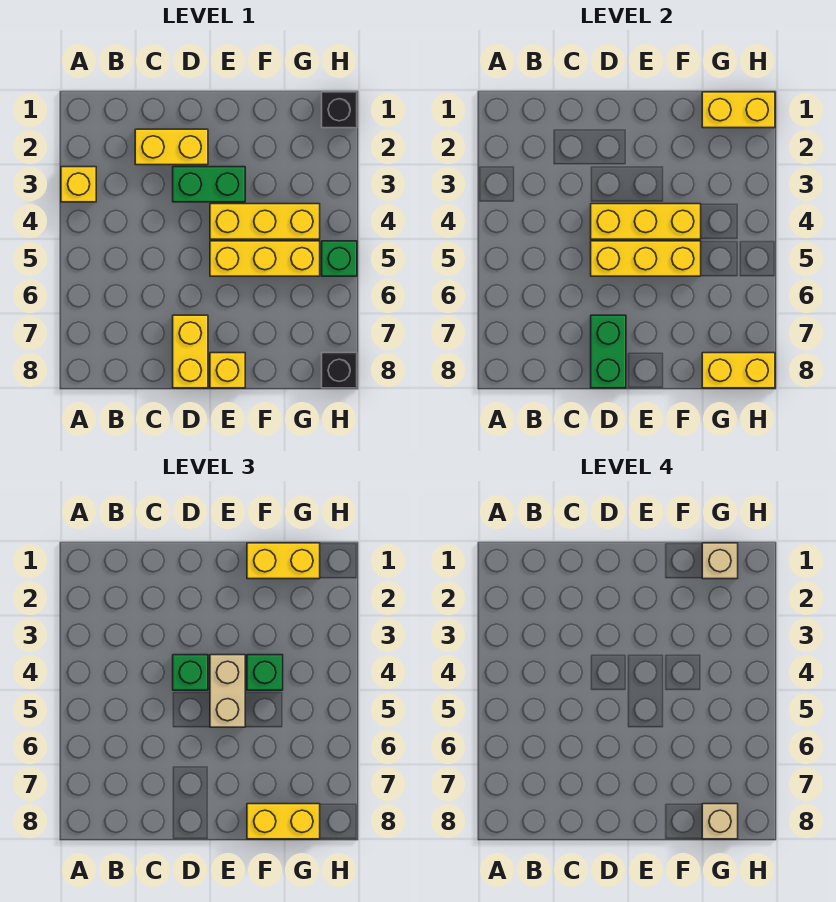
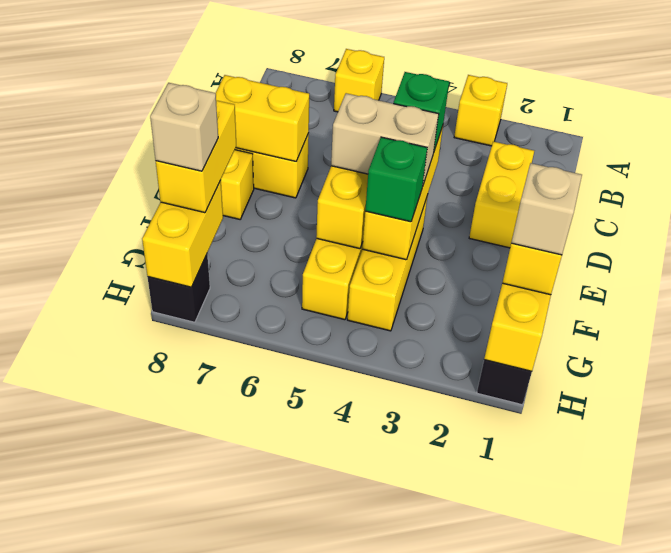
none -> yellow brick A6 level 1
green brick D3:E3 level 1 -> none
green brick D7:D8 level 2 -> yellow brick D7:D8 level 2
green brick H5 level 1 -> none

